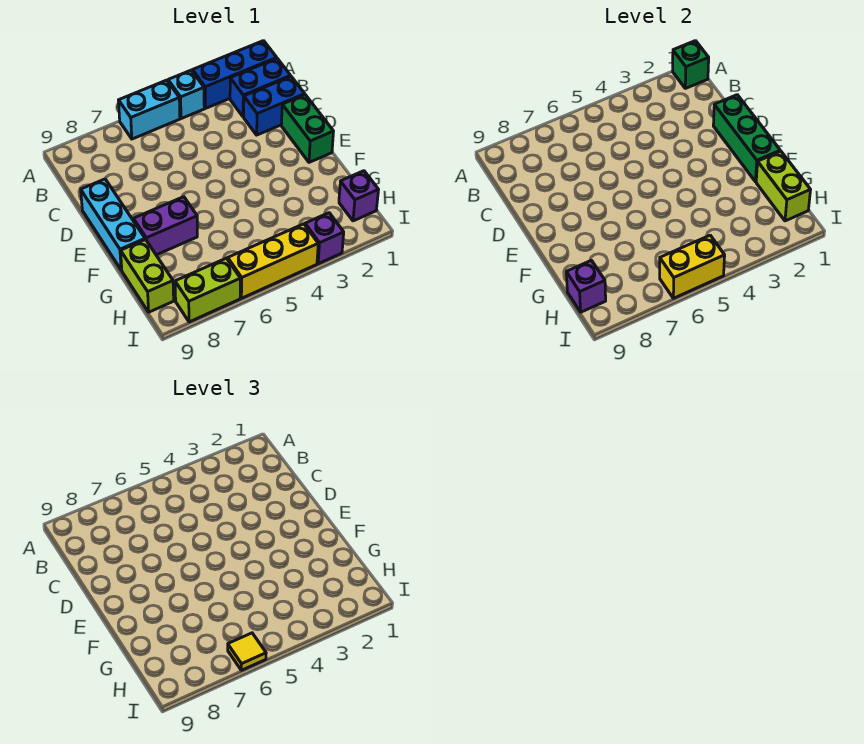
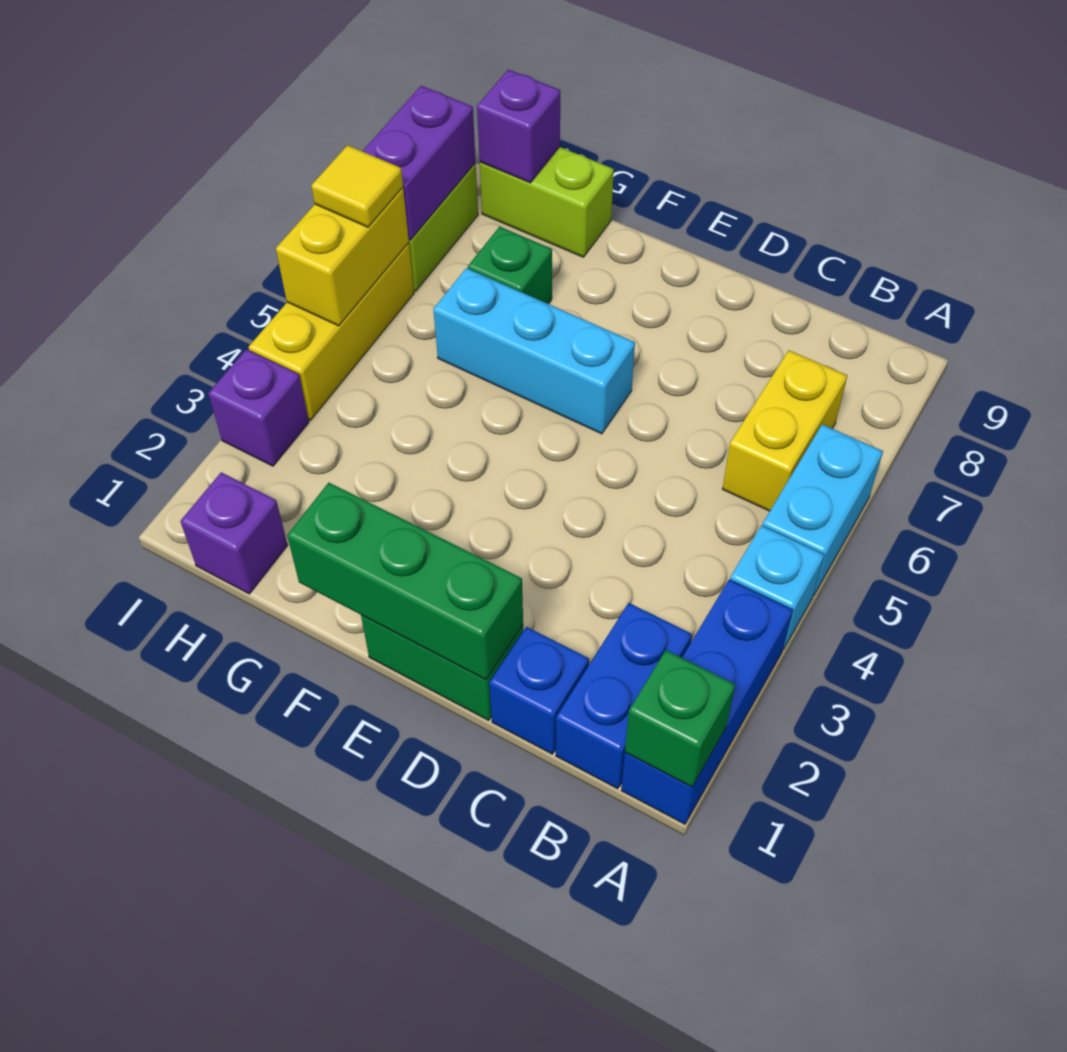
none -> yellow brick B6:B7 level 1
blue brick C1:C2 level 1 -> blue brick C1 level 1
cyan brick D9:F9 level 1 -> cyan brick E6:G6 level 1
purple brick F7:F8 level 1 -> purple brick I7:I8 level 2
lime brick G1:H1 level 2 -> none
none -> green brick G7 level 1

